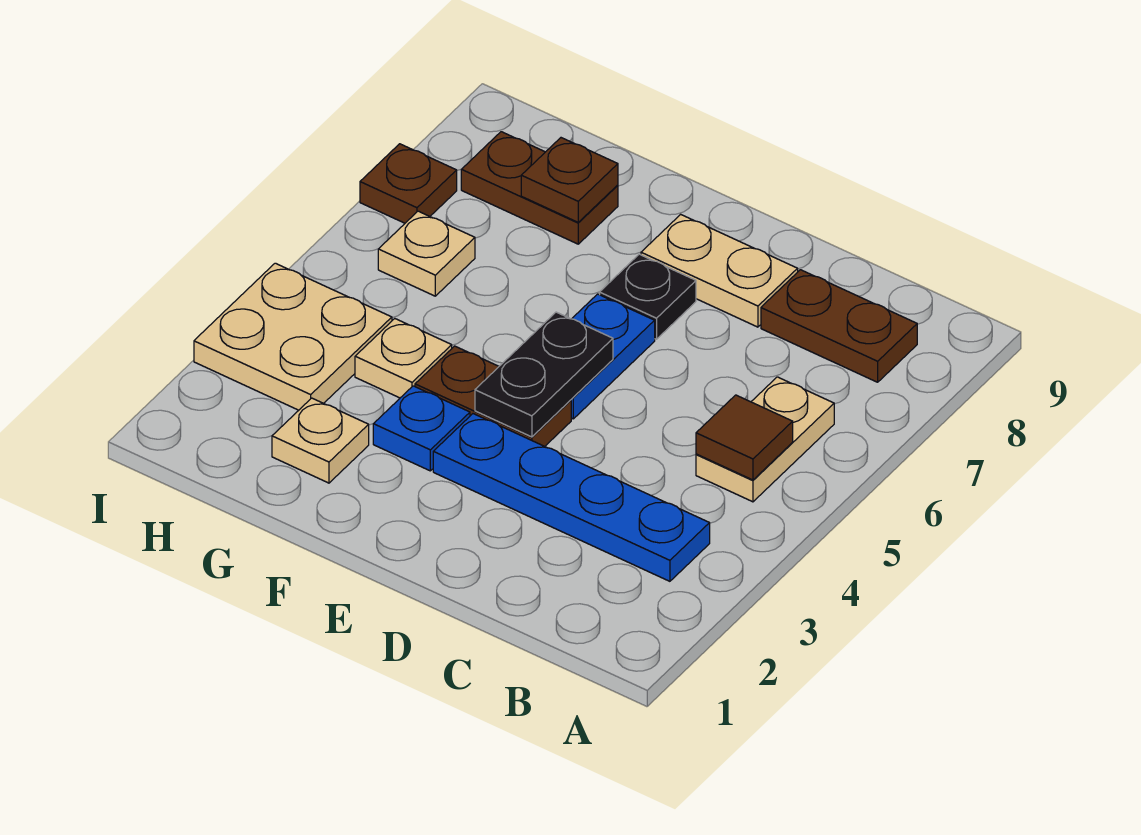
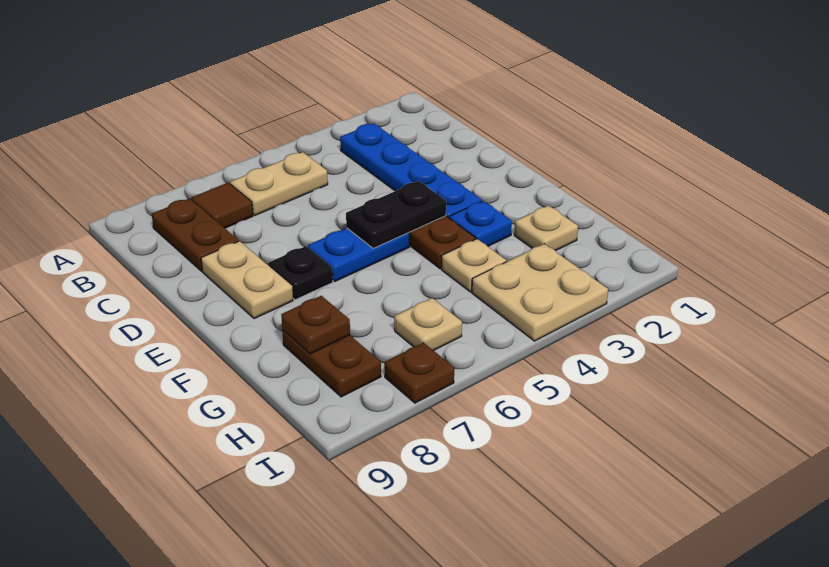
brown tile B5 level 2 -> brown tile B7 level 1

